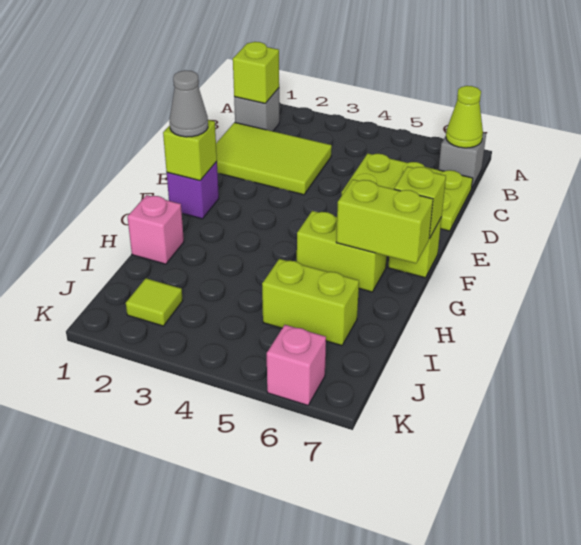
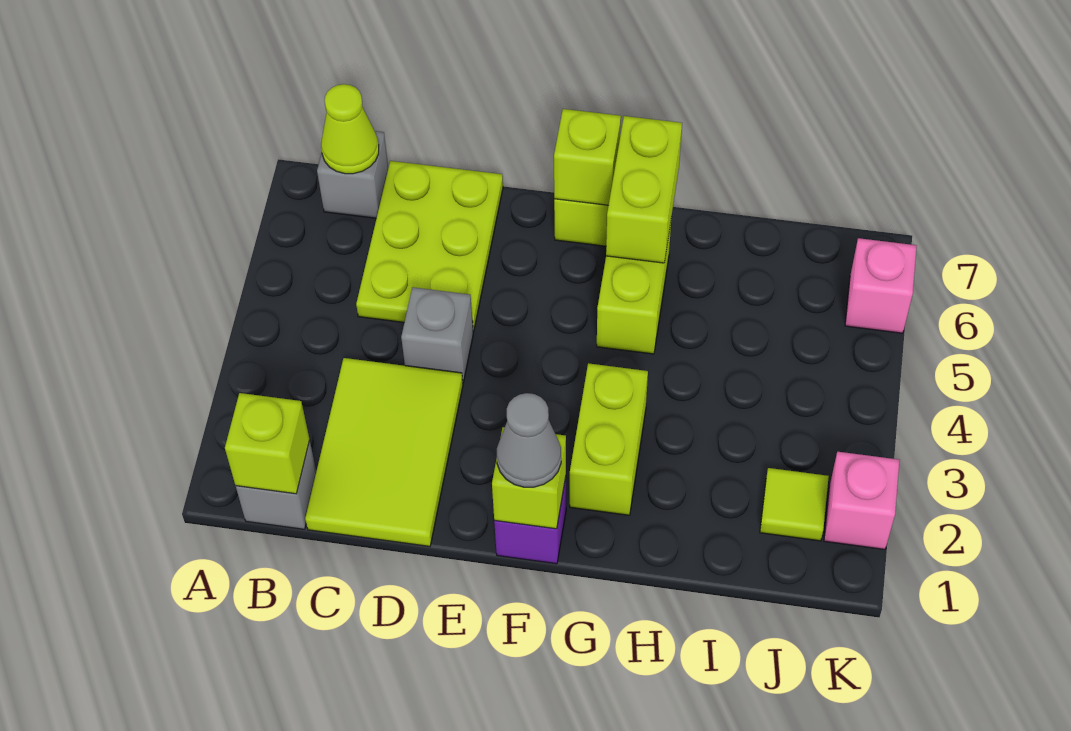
none -> grey brick D4 level 1
pink brick H1 level 1 -> pink brick K2 level 1
lime brick I5:I6 level 1 -> lime brick G2:G3 level 1

